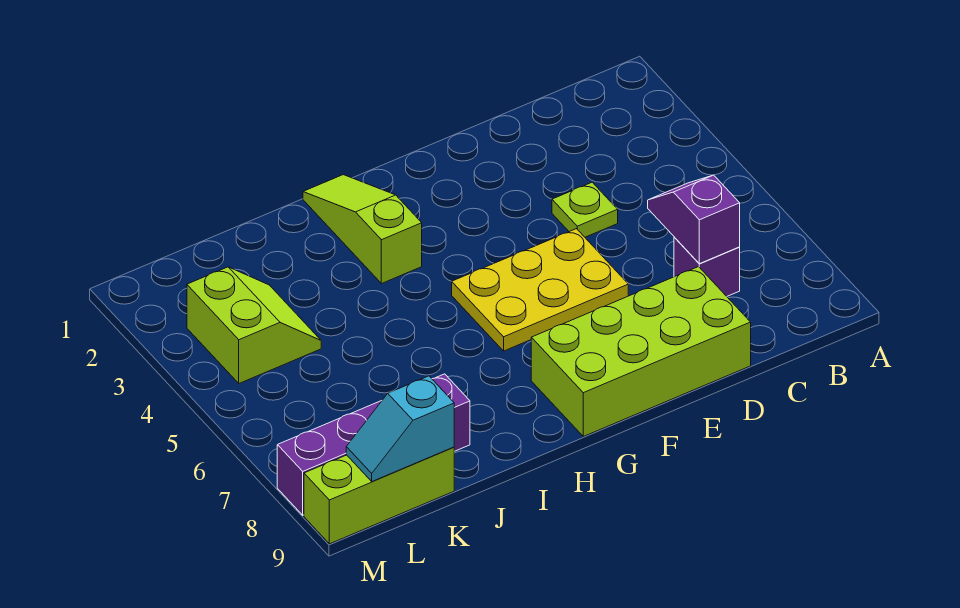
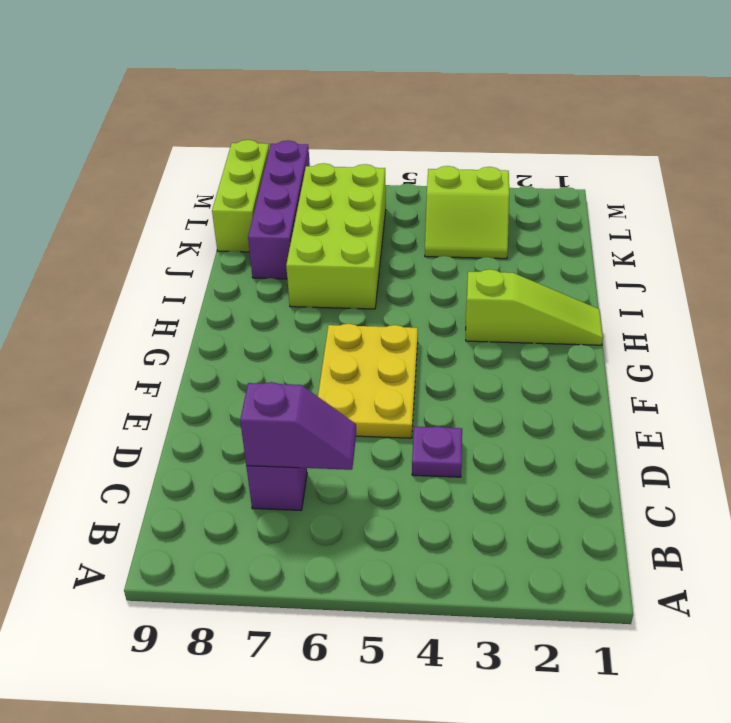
lime plate D4 level 1 -> purple plate D4 level 1
lime brick D8:G9 level 1 -> lime brick I6:L7 level 1
cyan slope K9:L9 level 2 top K -> none

